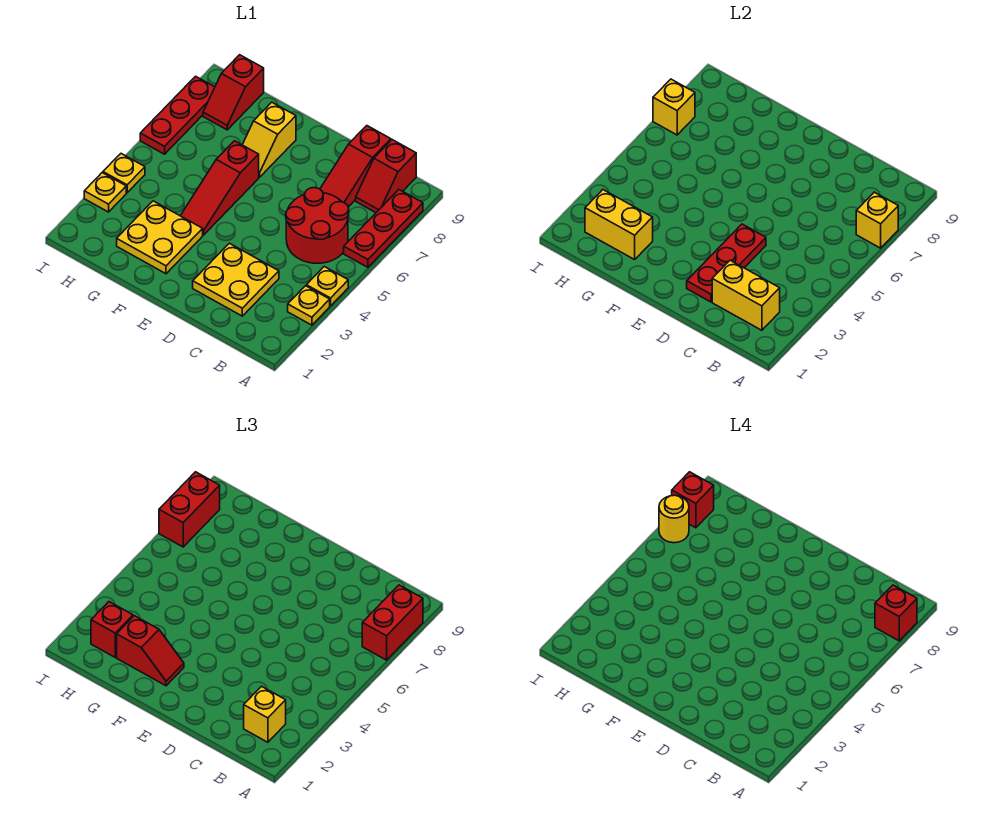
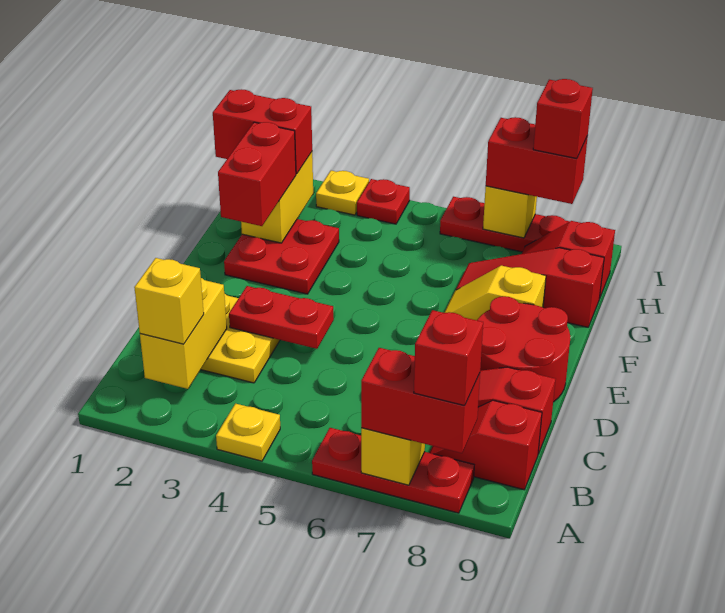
yellow plate A3 level 1 -> none
red round brick B5:C6 level 1 -> red round brick D8:E9 level 1
red plate D2:D4 level 2 -> red plate D3:D4 level 2
yellow plate F2:G3 level 1 -> red plate F2:G3 level 1
red slope F2:G2 level 3 top G -> red brick F2:G2 level 3
red slope F4:F6 level 1 top 6 -> red slope G7:G9 level 1 top 9
red brick H2 level 3 -> red brick H1:H2 level 3
yellow plate I4 level 1 -> red plate I4 level 1
yellow round brick I7 level 4 -> none

